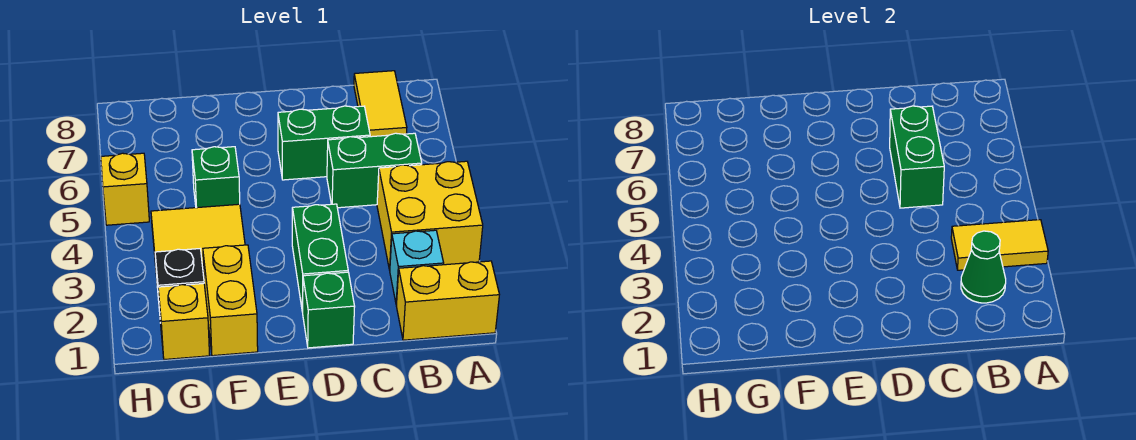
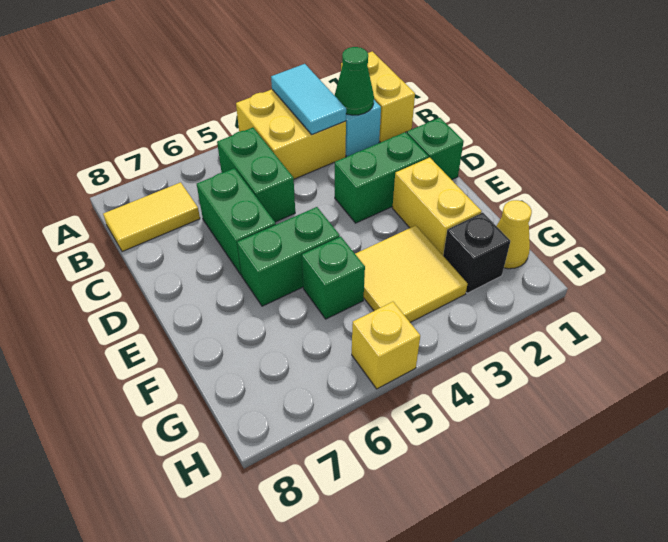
yellow tile A3:B3 level 2 -> cyan tile A3:B3 level 2
green brick C5:C6 level 2 -> green brick E5:E6 level 1
yellow brick F1:F2 level 1 -> yellow brick E2:F2 level 1
yellow brick G1 level 1 -> yellow cone G1 level 1

